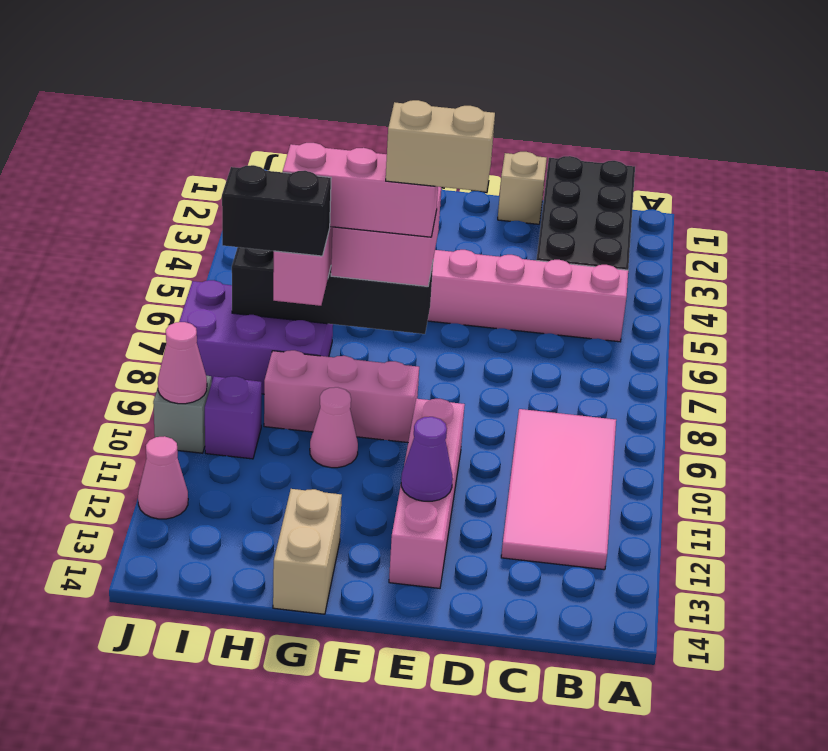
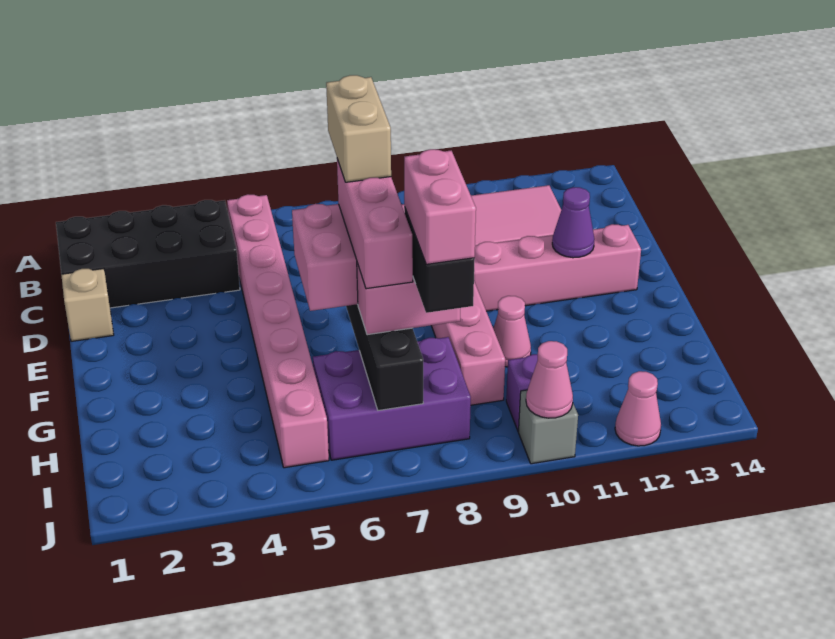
tan brick G13:G14 level 1 -> none
purple brick H7:J8 level 1 -> purple brick H6:I8 level 1
none -> pink brick H8:I8 level 5

